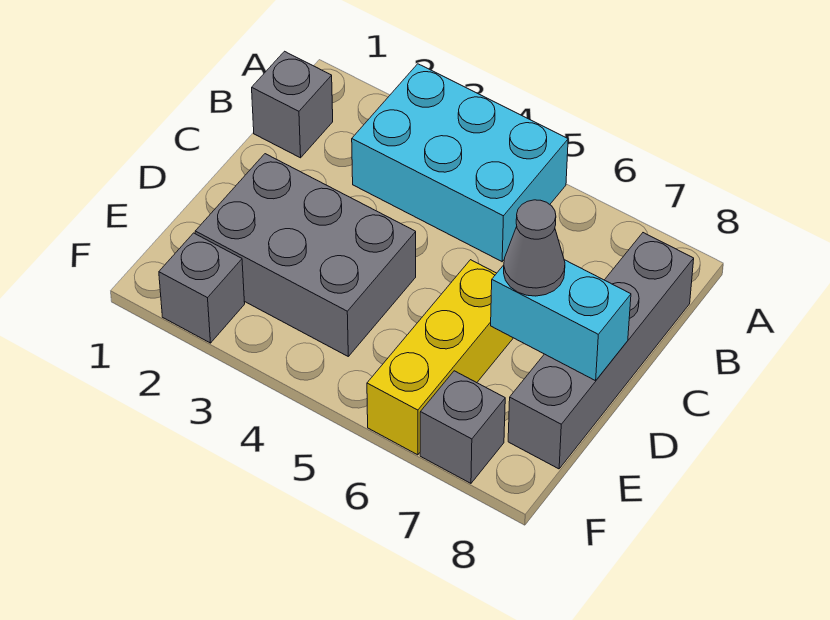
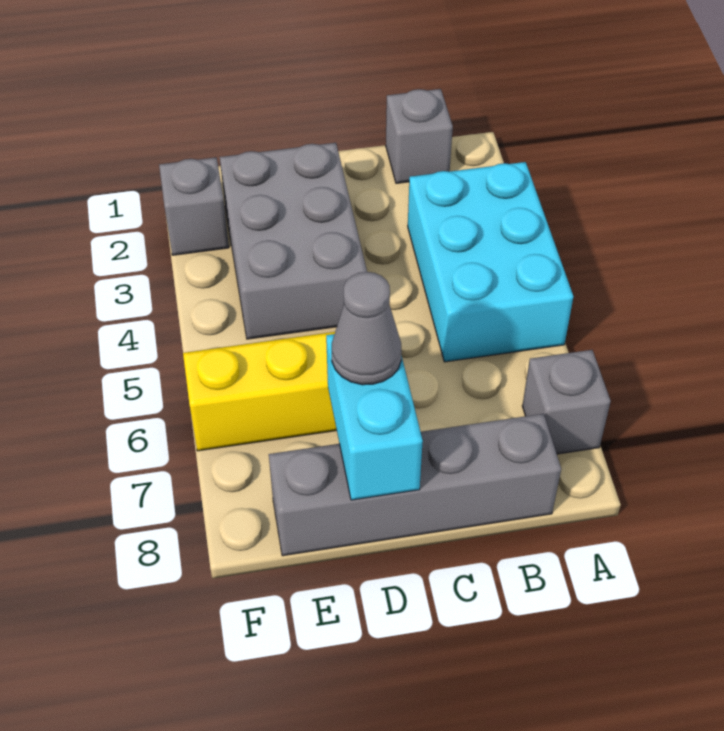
grey brick F7 level 1 -> grey brick A7 level 1

